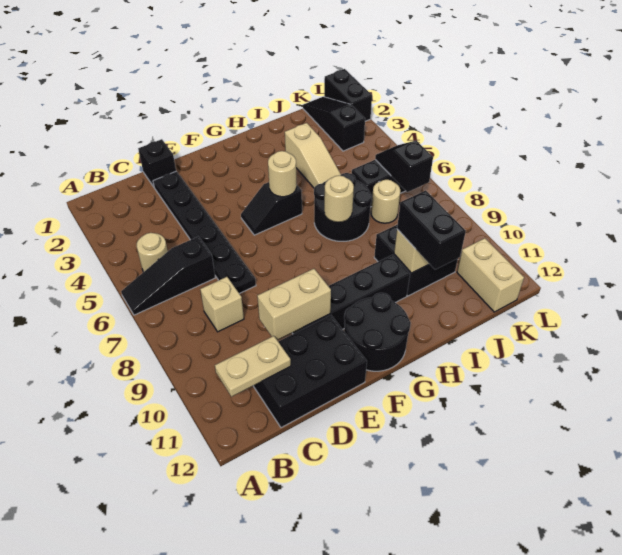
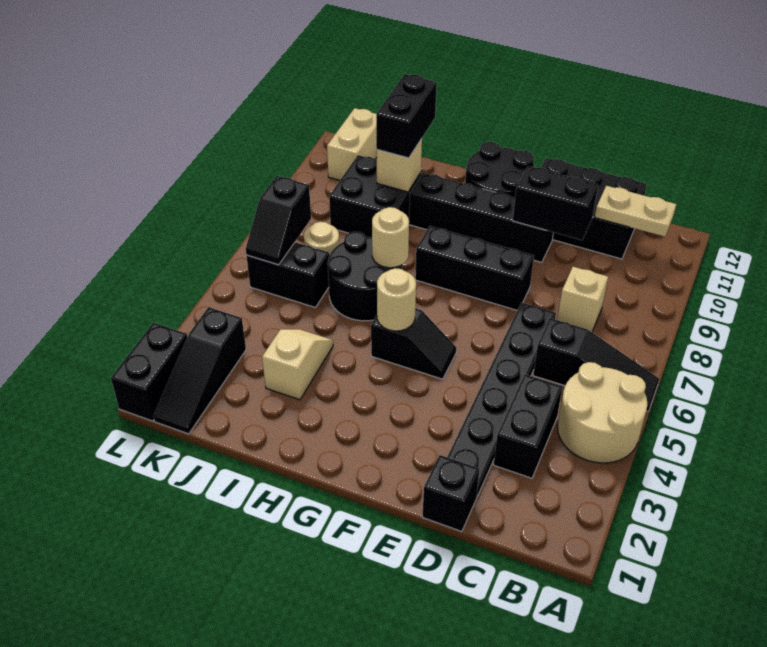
tan round brick B5 level 1 -> tan round brick A4:B5 level 1
none -> black brick C3:C4 level 1
tan brick D10:E10 level 2 -> black brick D10:E10 level 2
none -> black brick E8:G8 level 1
tan slope I3:I5 level 1 top 3 -> tan slope I3:I4 level 1 top 3

